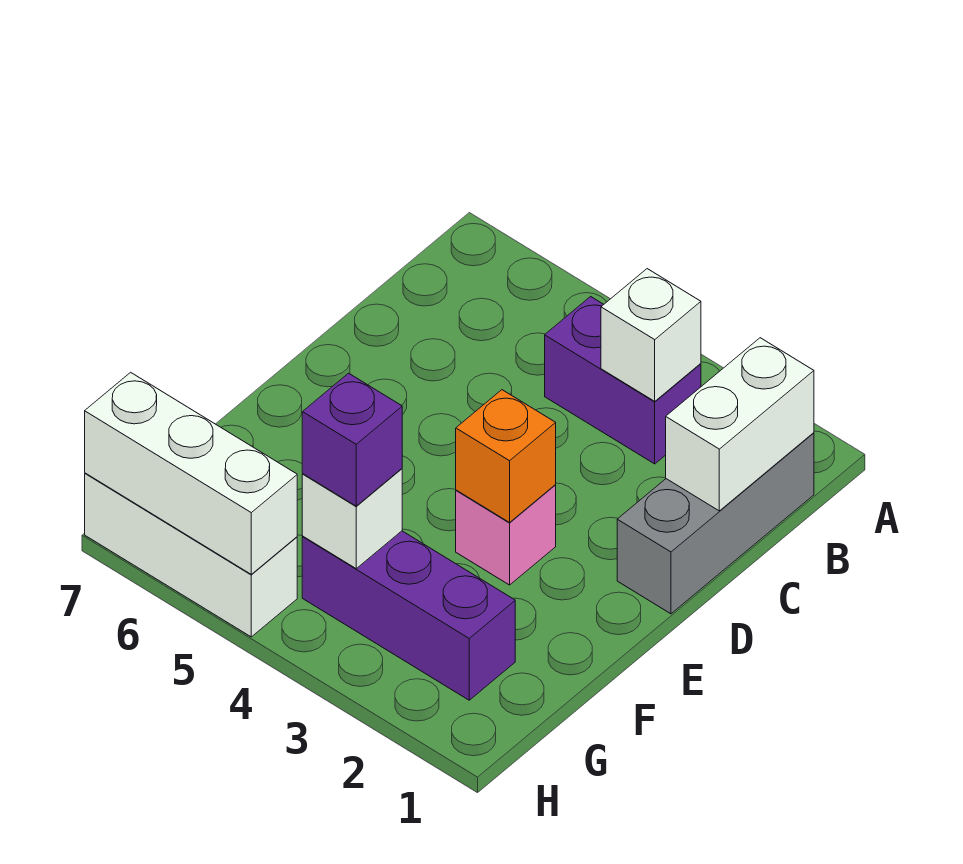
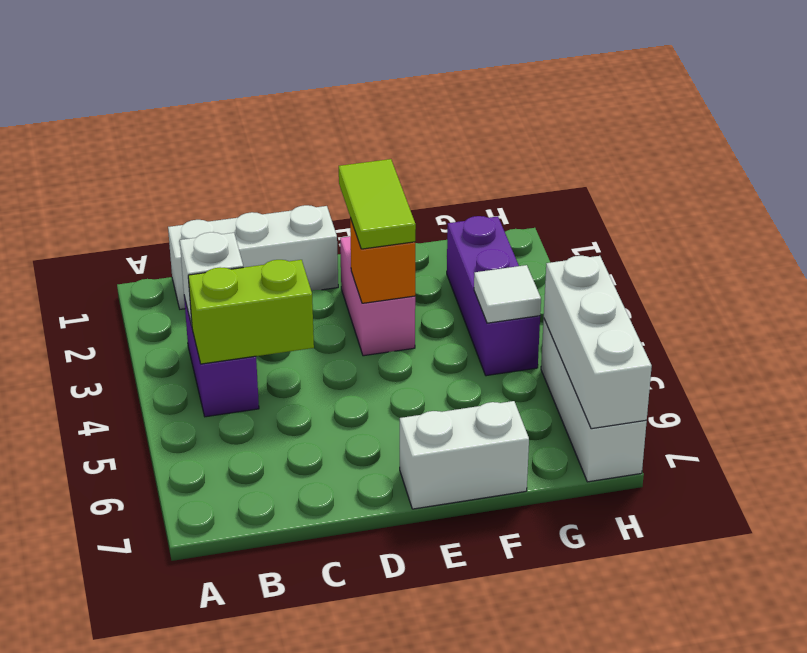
grey brick B1:D1 level 1 -> white brick B1:D1 level 1
white brick B1:C1 level 2 -> white brick E7:F7 level 1
none -> lime brick B4:C4 level 2
none -> lime tile E2:E3 level 3
pink brick E3 level 1 -> pink brick E2:E3 level 1
white brick G4 level 2 -> white tile G4 level 2
purple brick G4 level 3 -> none

